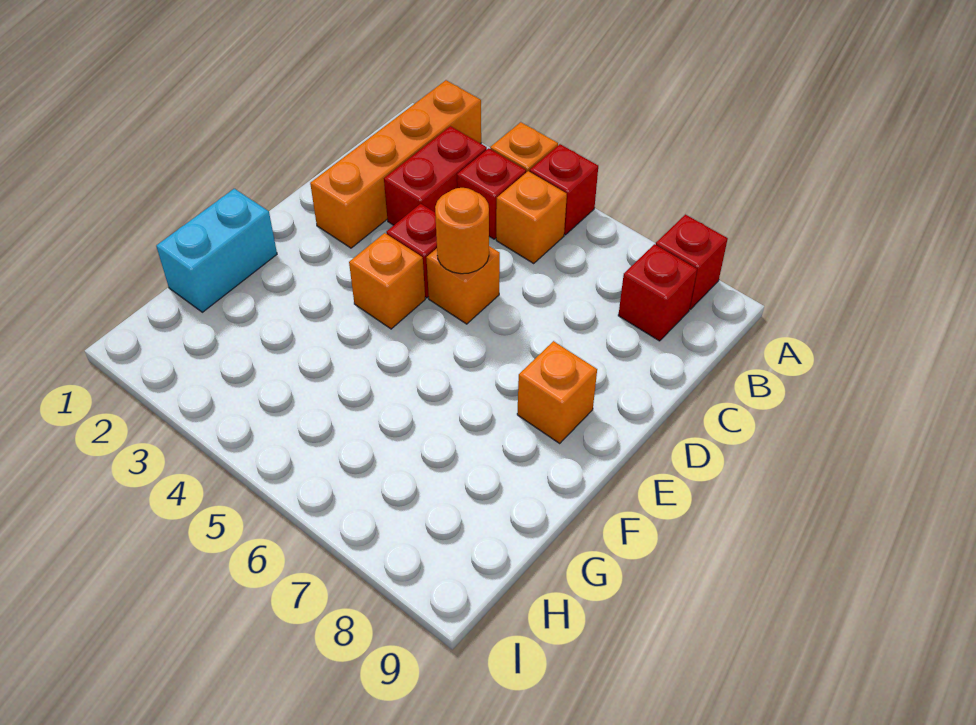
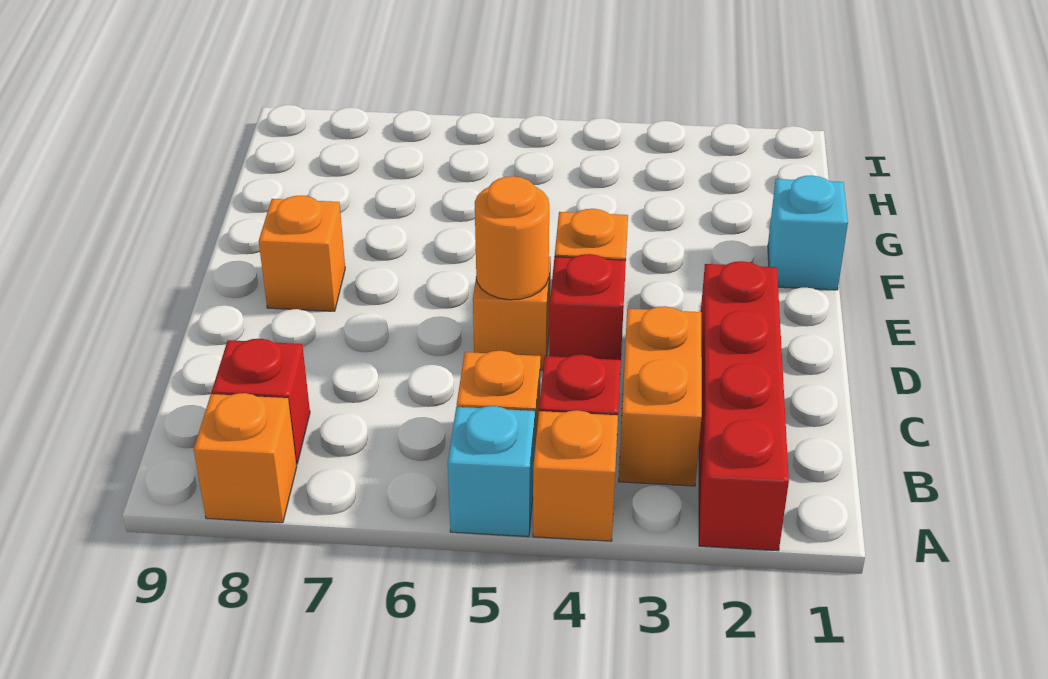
orange brick A2:D2 level 1 -> red brick A2:D2 level 1
red brick A5 level 1 -> cyan brick A5 level 1
red brick A8 level 1 -> orange brick A8 level 1
red brick B3:C3 level 1 -> orange brick B3:C3 level 1
cyan brick F1:G1 level 1 -> cyan brick F1 level 1

